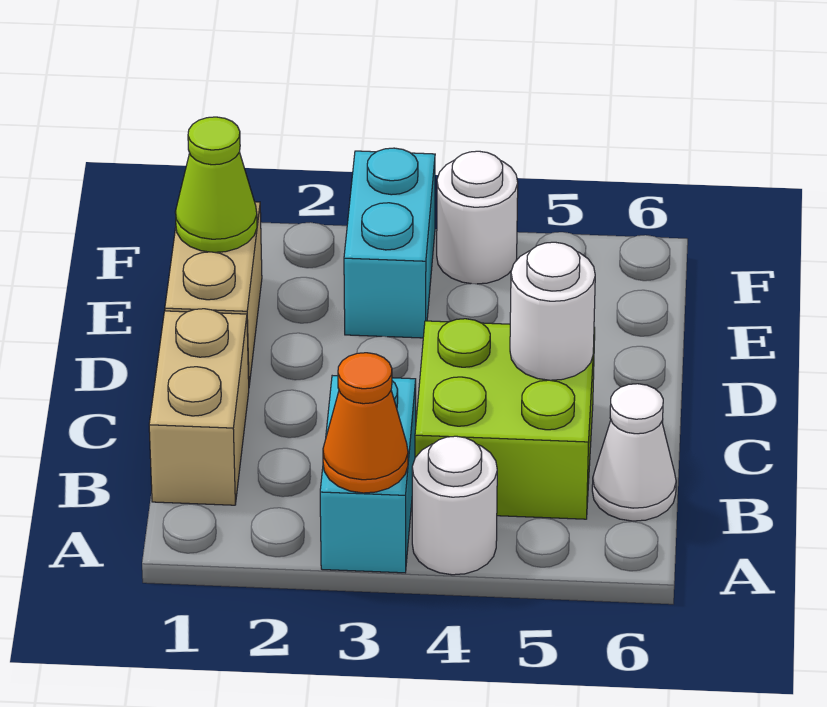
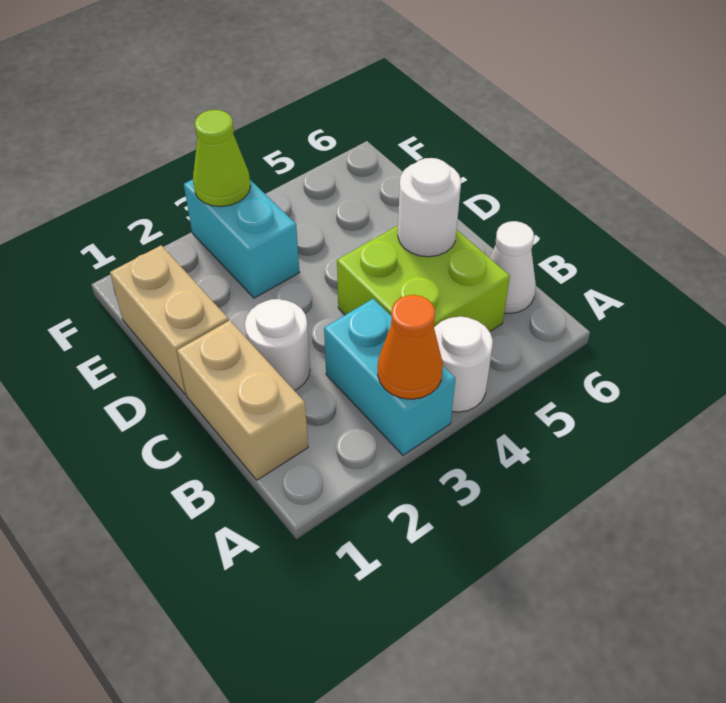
lime cone E1 level 2 -> lime cone F3 level 2
white round brick F4 level 1 -> white round brick C2 level 1

